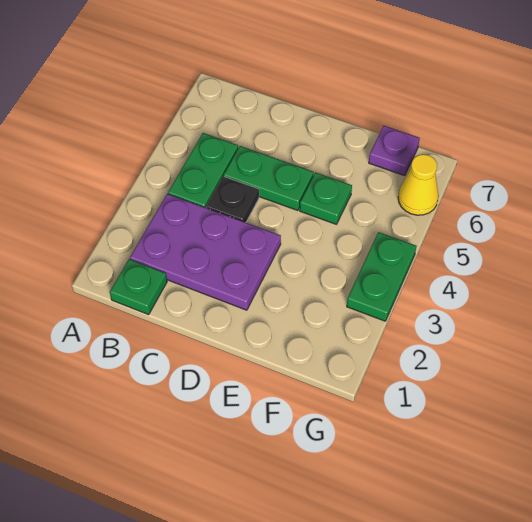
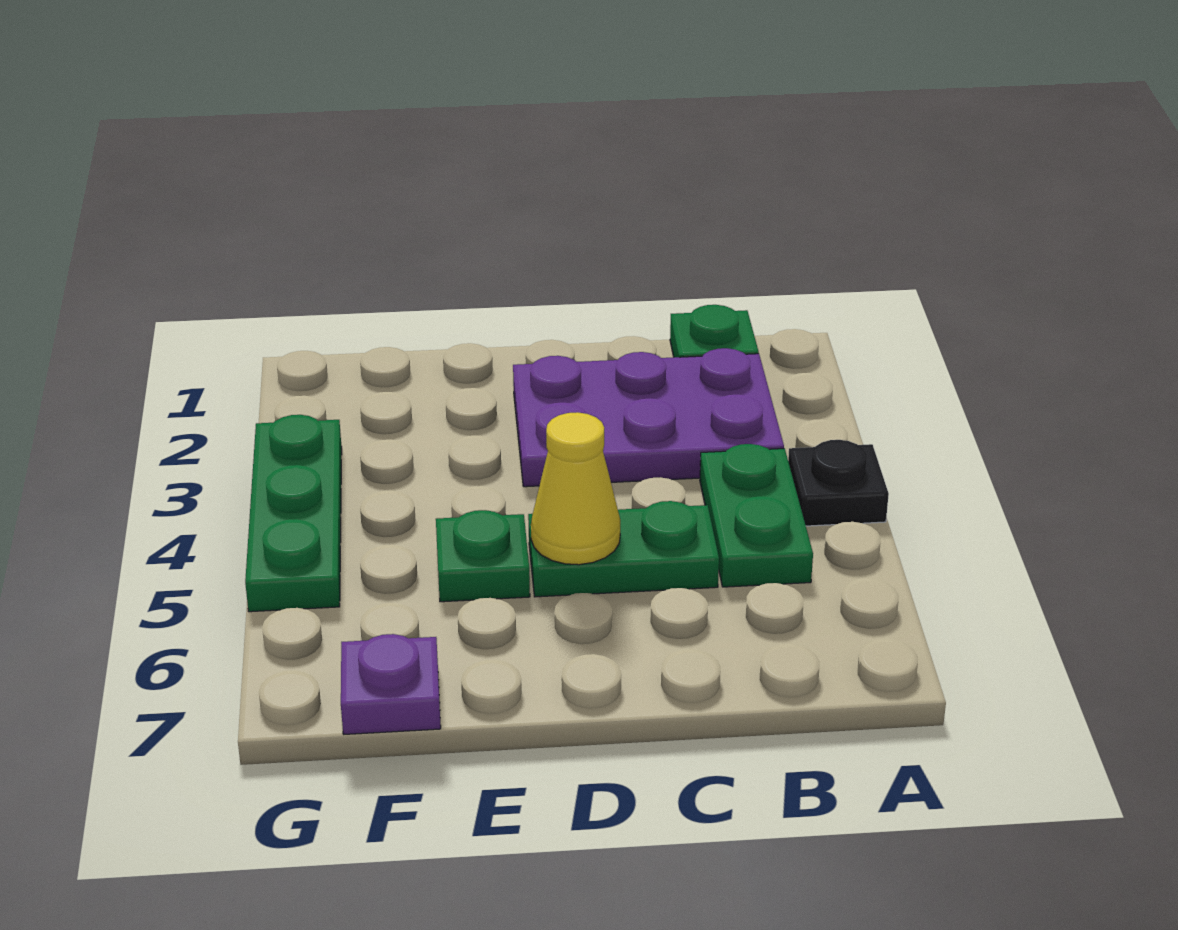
black plate C4 level 1 -> black plate A4 level 1
green plate G3:G4 level 1 -> green plate G3:G5 level 1
yellow cone G6 level 1 -> yellow cone D5 level 2

